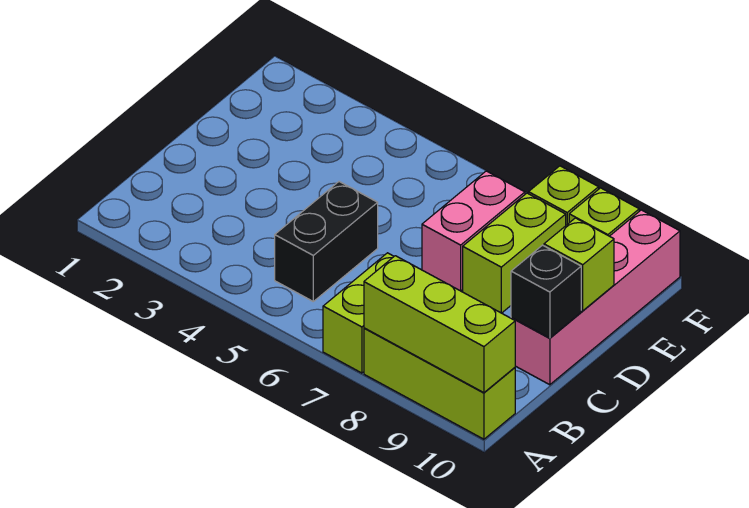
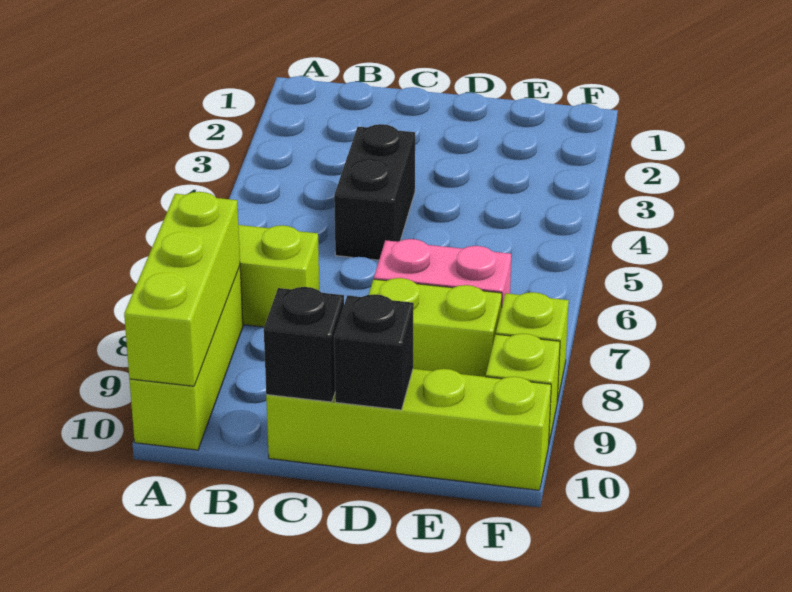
black brick B5:C5 level 1 -> black brick C4:C5 level 1
pink brick C10:F10 level 1 -> lime brick C10:F10 level 1
lime brick D10 level 2 -> black brick D10 level 2

